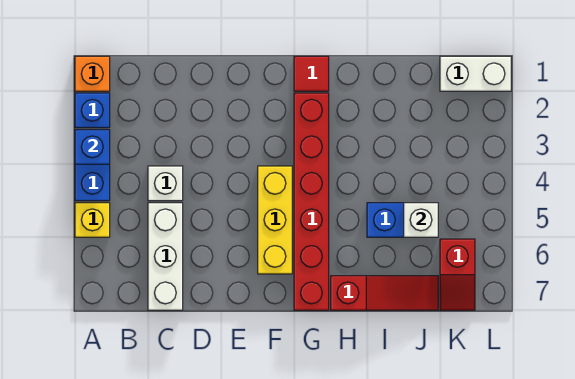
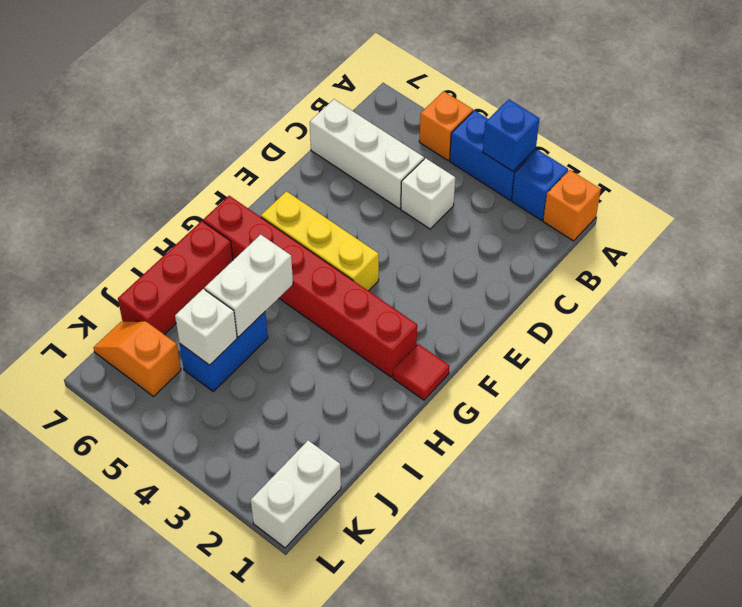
yellow brick A5 level 1 -> orange brick A5 level 1
none -> white brick H5:I5 level 2
red slope H7:J7 level 1 top H -> red brick H7:J7 level 1
red slope K6:K7 level 1 top 6 -> orange slope K6:K7 level 1 top 6

